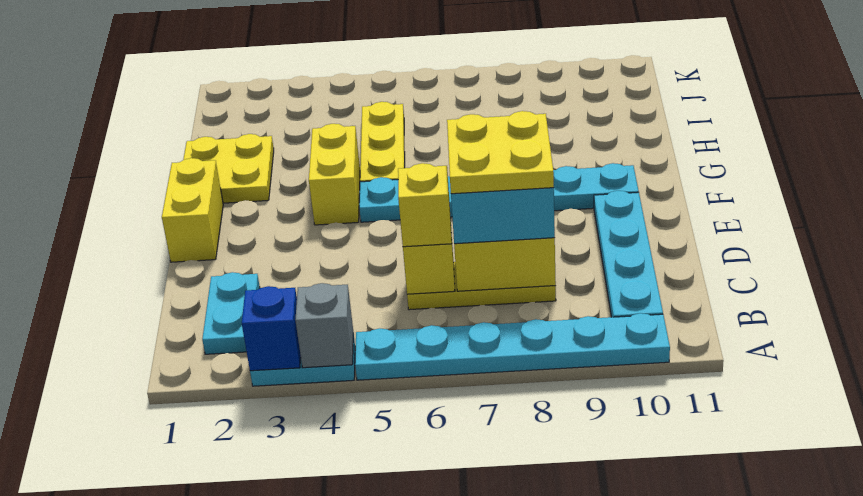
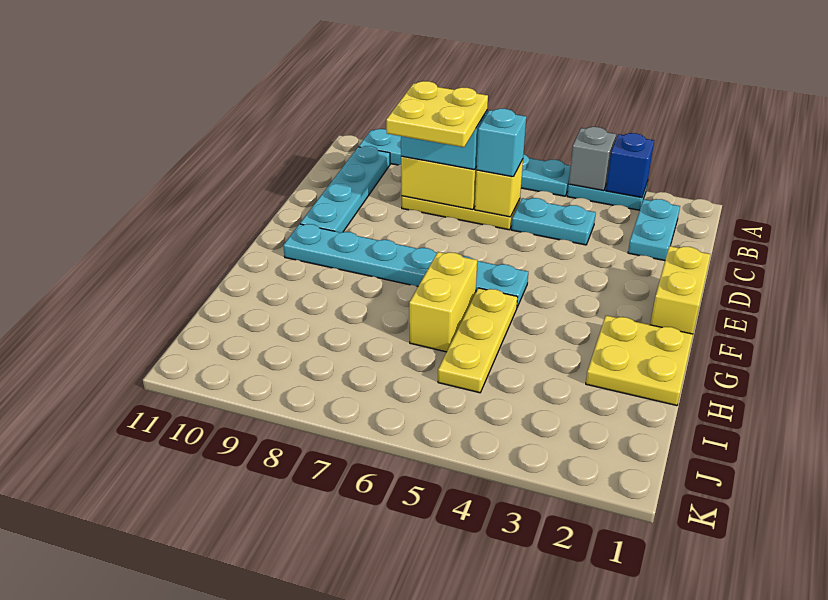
none -> cyan plate C4:C5 level 1
yellow brick C6 level 3 -> cyan brick C6 level 3
yellow brick F4:G4 level 1 -> yellow brick G6:H6 level 1

